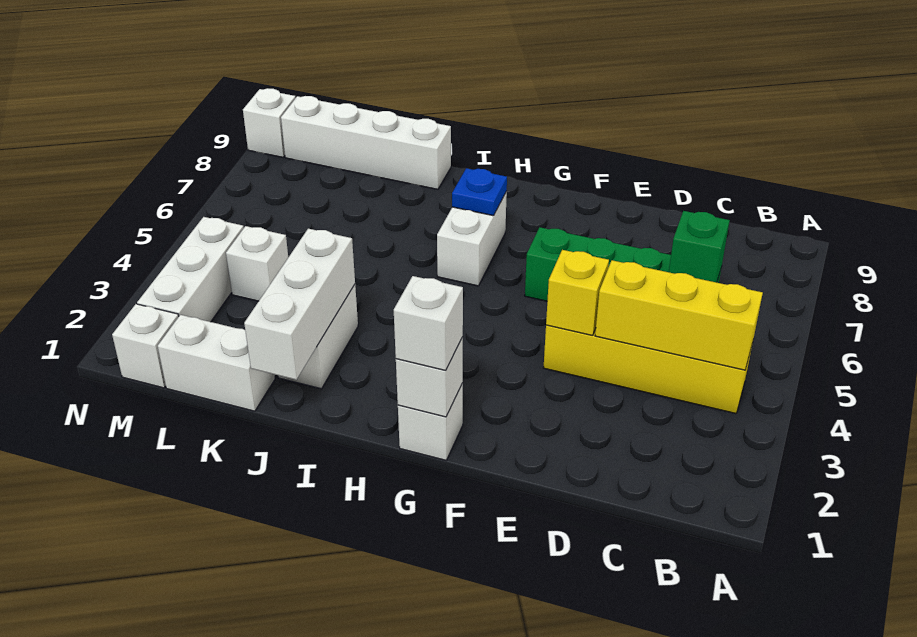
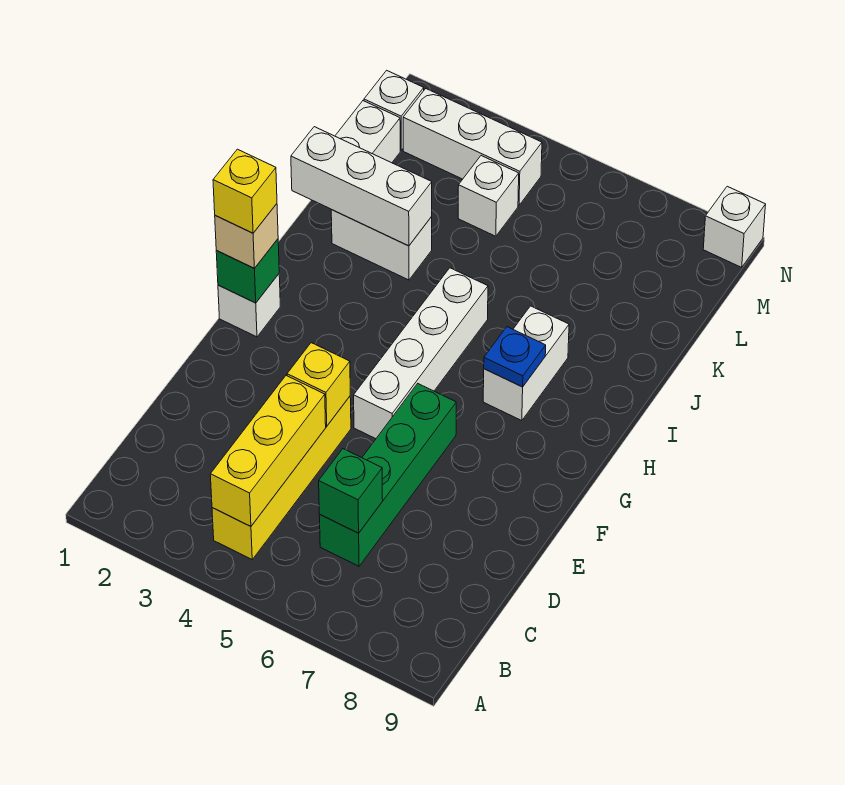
white brick G1 level 2 -> green brick G1 level 2
white brick G1 level 3 -> tan brick G1 level 3
none -> yellow brick G1 level 4
white brick H6:H7 level 1 -> white brick H7:I7 level 1
white brick J9:M9 level 1 -> white brick F5:I5 level 1

